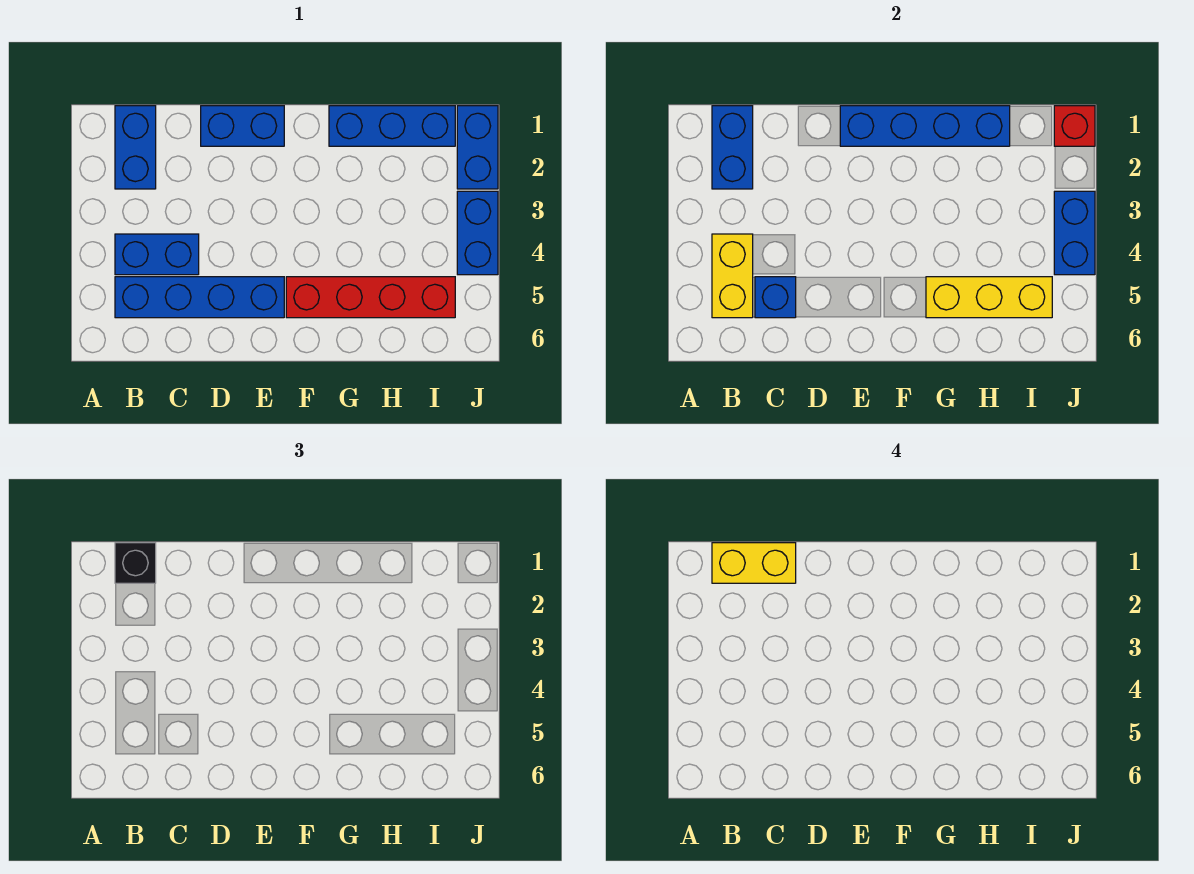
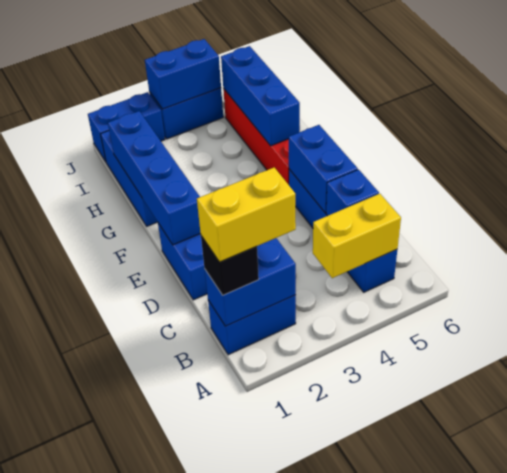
yellow brick B1:C1 level 4 -> yellow brick B1:B2 level 4
blue brick B4:C4 level 1 -> blue brick D5:E5 level 2
yellow brick G5:I5 level 2 -> blue brick G5:I5 level 2
red brick J1 level 2 -> none

